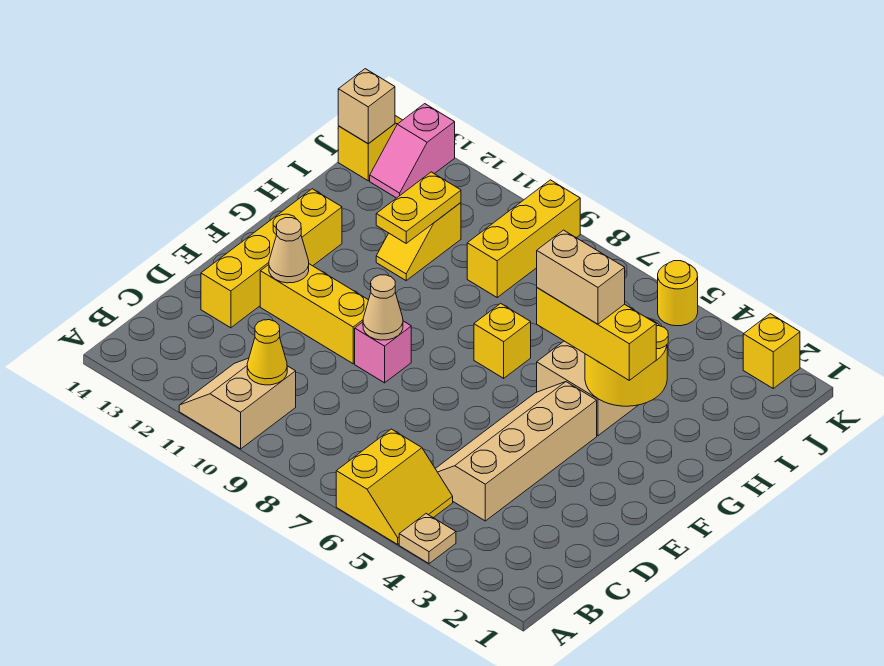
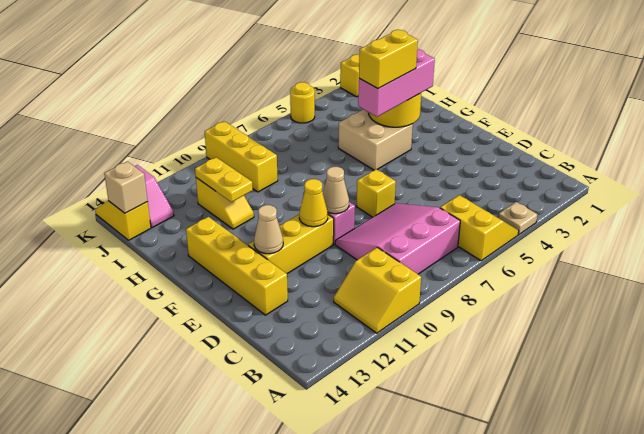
tan slope A10:B11 level 1 top 10 -> yellow slope A10:B11 level 1 top 10
none -> pink slope B7:D9 level 1 top B
yellow cone B10 level 2 -> yellow cone E10 level 2
tan slope C4:F5 level 1 top 4 -> none
yellow brick G3:G5 level 3 -> pink brick G3:G5 level 3
tan brick G4:G5 level 4 -> yellow brick G4:G5 level 4
yellow brick G7 level 1 -> yellow brick E7 level 1

